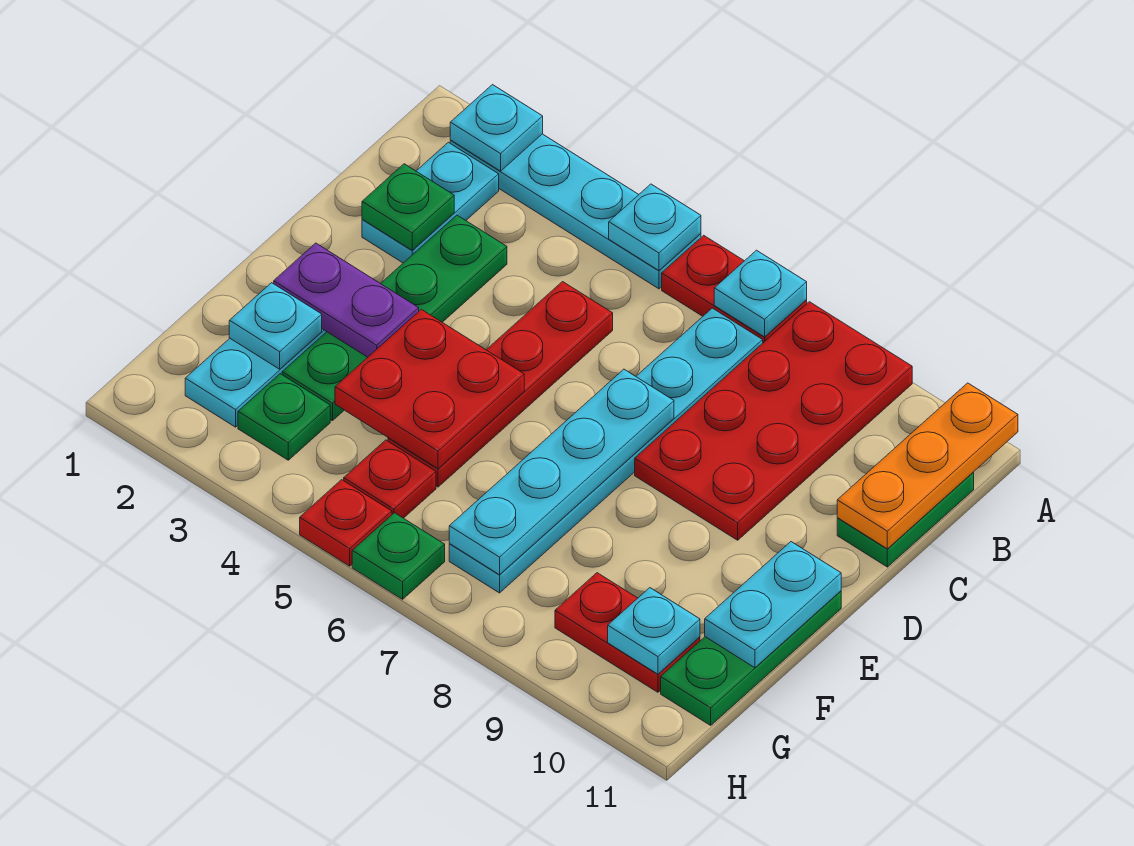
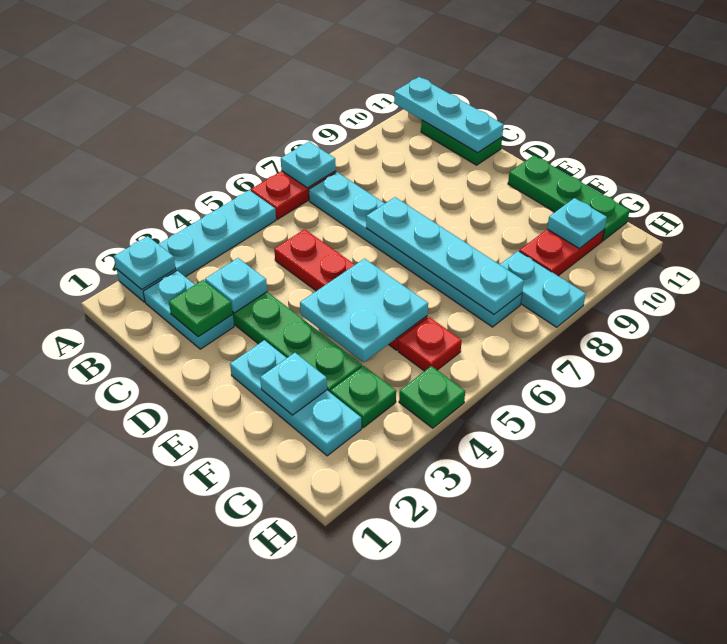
cyan plate A5 level 2 -> cyan plate C3 level 2
red plate A8:D9 level 1 -> none
orange plate A11:C11 level 2 -> cyan plate A11:C11 level 2
purple plate E2:E3 level 2 -> none
red plate E4:F5 level 2 -> cyan plate E4:F5 level 2
cyan plate E11:F11 level 2 -> cyan plate G8:H8 level 1
red plate H5 level 1 -> none
green plate H6 level 1 -> green plate H4 level 1

